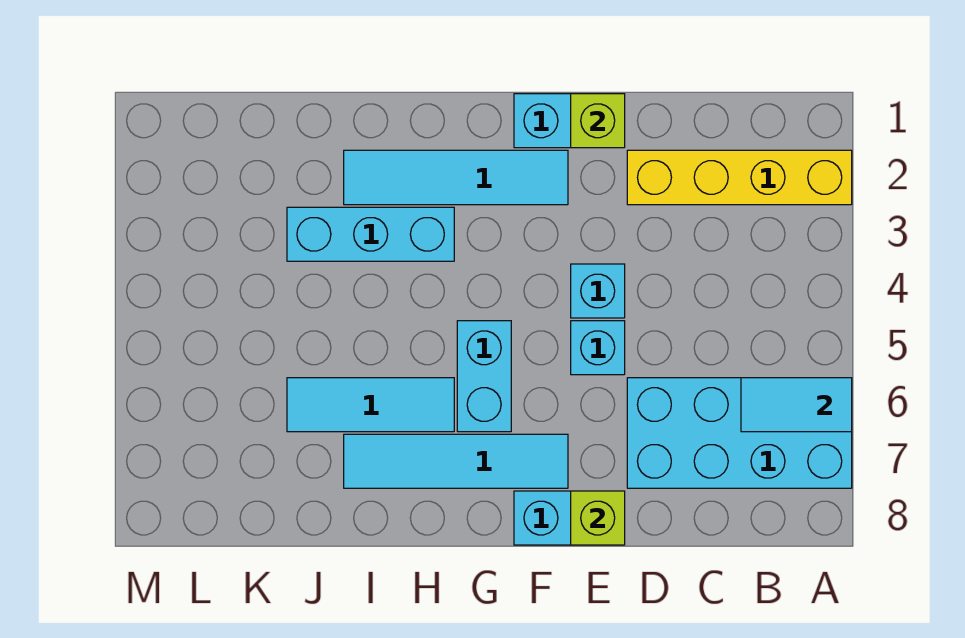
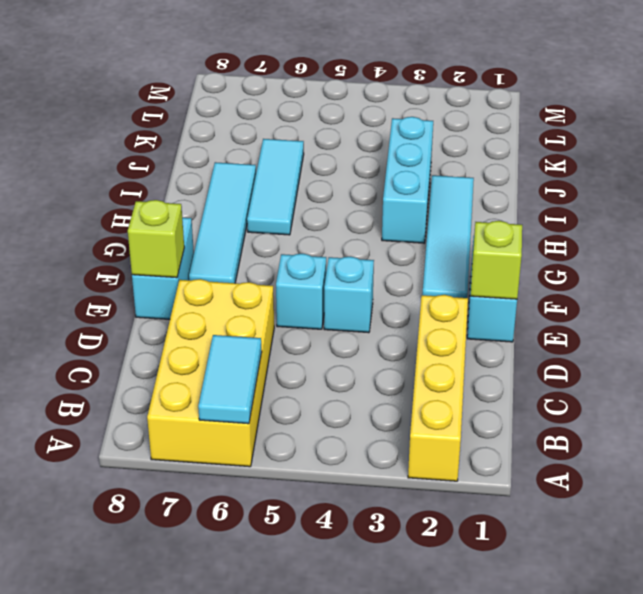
cyan brick A6:D7 level 1 -> yellow brick A6:D7 level 1
cyan brick G5:G6 level 1 -> none

